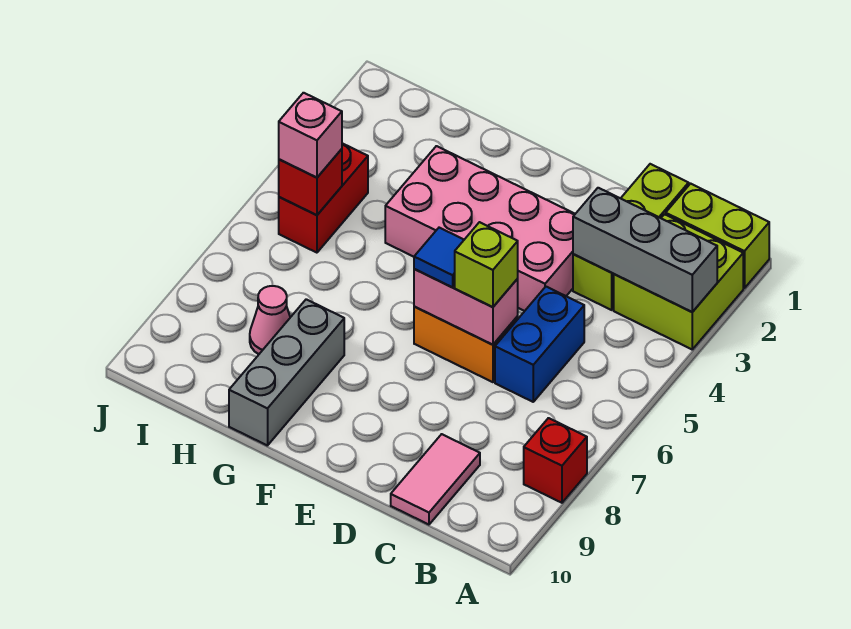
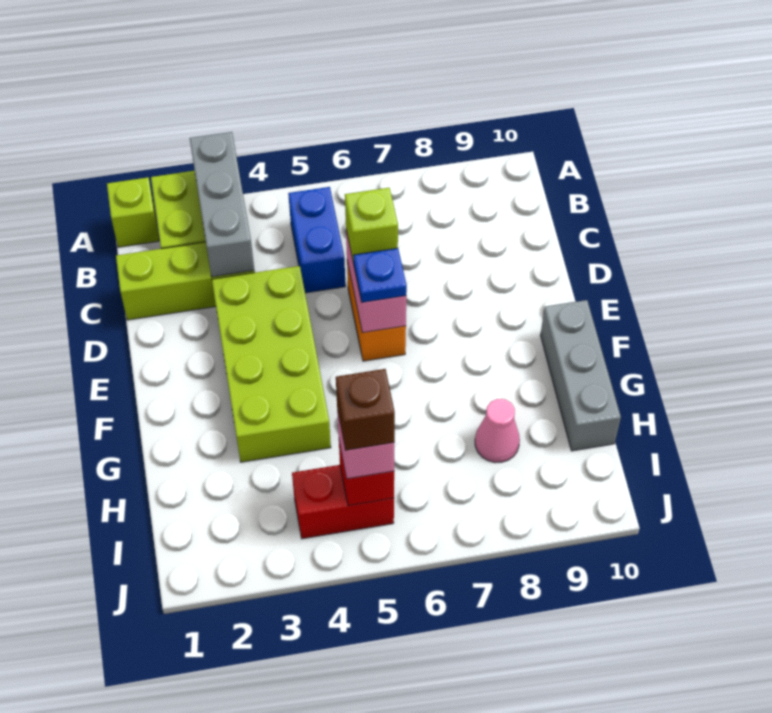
lime brick A1:B1 level 1 -> lime brick A1 level 1
red brick A8 level 1 -> none
blue brick C5:C6 level 1 -> blue brick B5:C5 level 1
pink tile C9:C10 level 1 -> none
pink brick D3:G4 level 1 -> lime brick D3:G4 level 1
blue tile E6 level 3 -> blue plate E6 level 3
grey brick G8:G10 level 1 -> grey brick F10:H10 level 1
none -> brown brick I5 level 4

